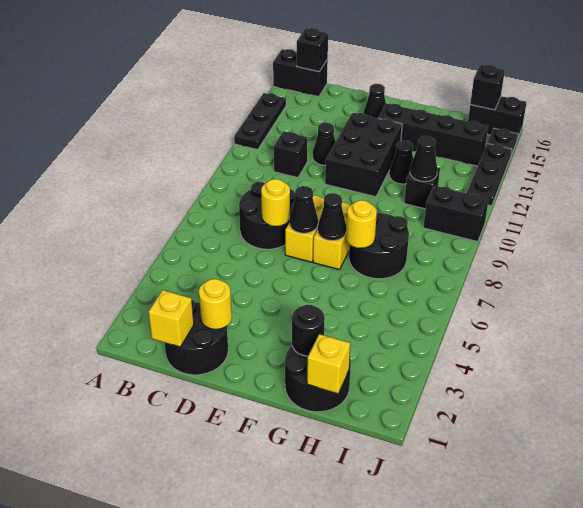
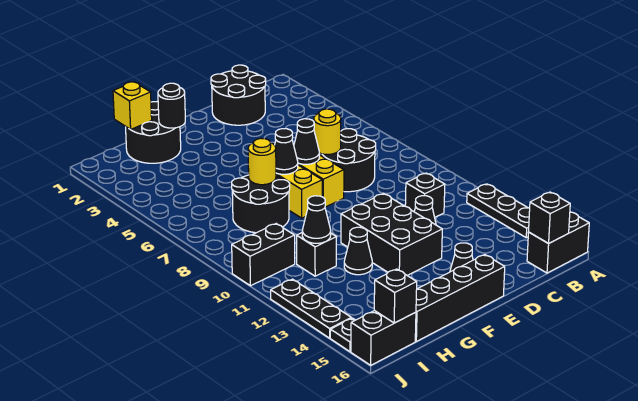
yellow brick C1 level 2 -> none
yellow round brick D2 level 2 -> none
black brick F14:I14 level 1 -> black brick E16:H16 level 1

